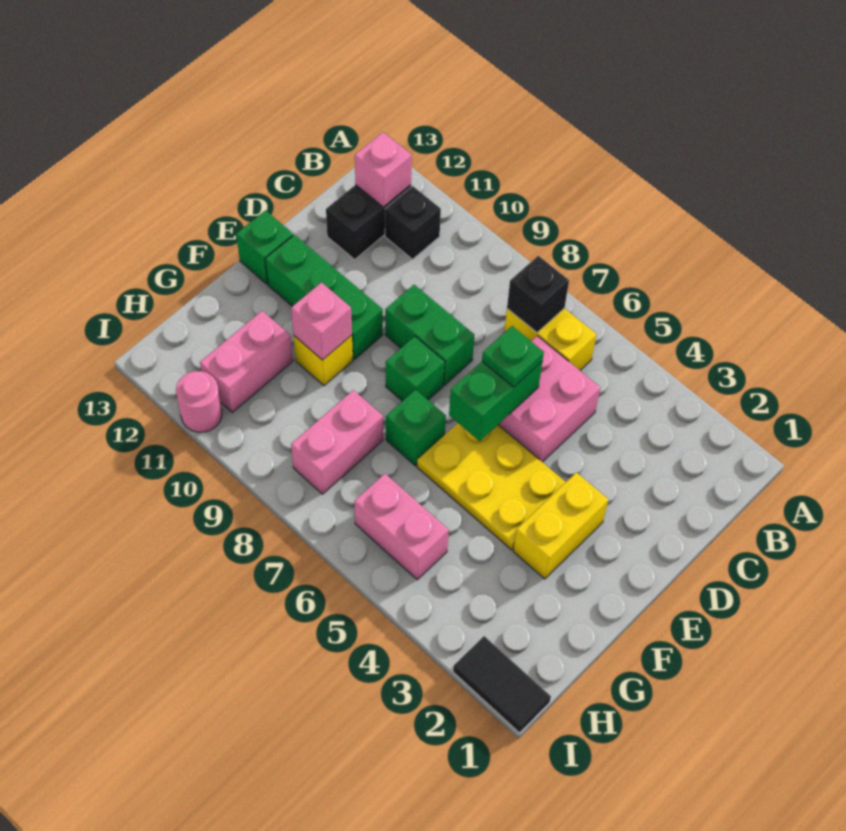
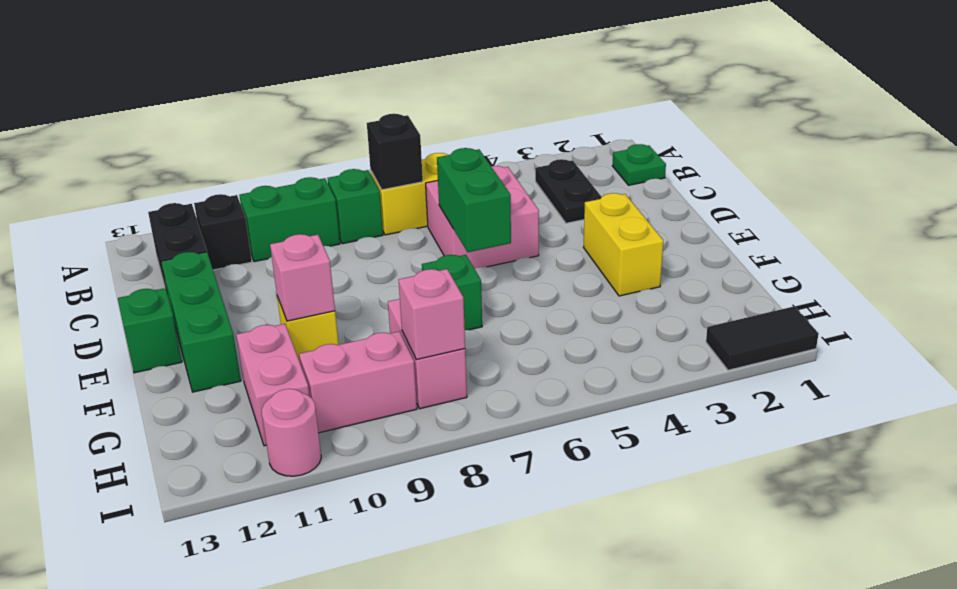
none -> black plate B3:C3 level 1
pink brick B12 level 2 -> pink brick H8 level 2
green plate D6 level 3 -> green plate B1 level 1
green brick D8:D9 level 1 -> green brick B9:B10 level 1
yellow plate E4:F6 level 1 -> none
green brick E8 level 1 -> green brick B8 level 1
green brick E10:E12 level 1 -> green brick D12:F12 level 1
pink brick H5:H6 level 1 -> pink brick H9:H10 level 1

